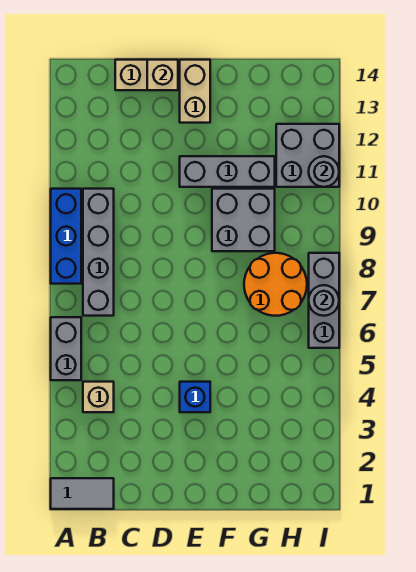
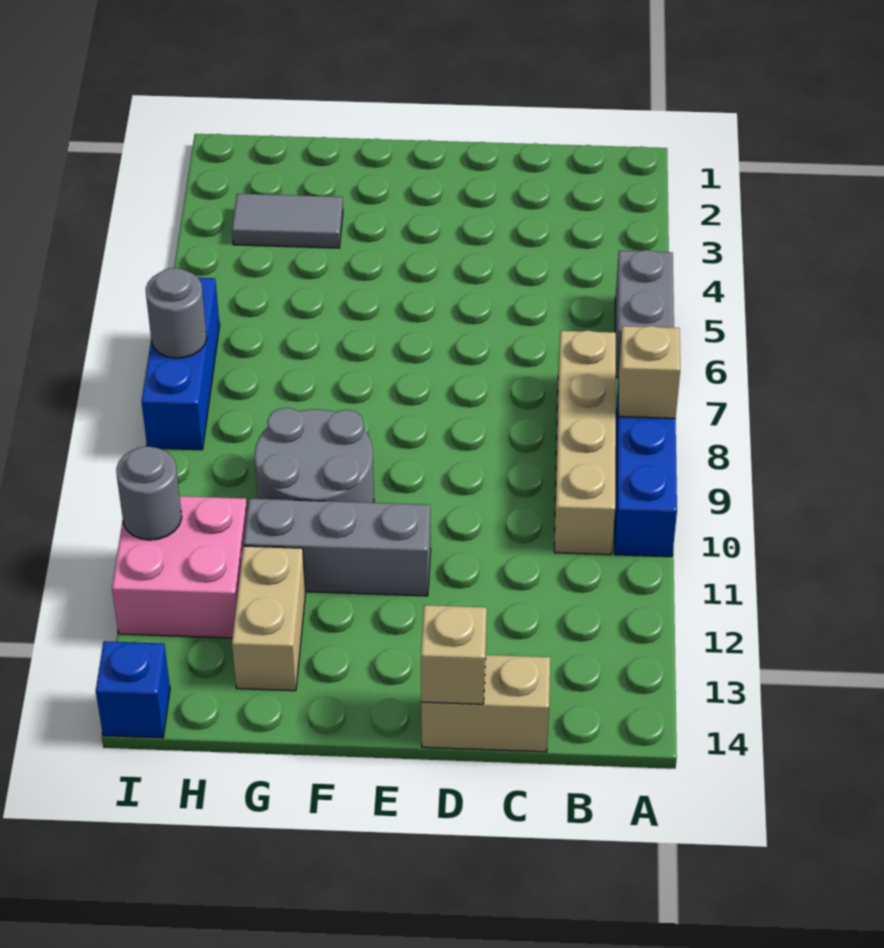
grey tile A1:B1 level 1 -> grey tile G3:H3 level 1
tan brick B4 level 1 -> tan brick A8 level 2
grey brick B7:B10 level 1 -> tan brick B7:B10 level 1
blue brick E4 level 1 -> blue brick I14 level 1
tan brick E13:E14 level 1 -> tan brick G12:G13 level 1
grey brick F9:G10 level 1 -> grey round brick F9:G10 level 1
orange round brick G7:H8 level 1 -> none
grey brick H11:I12 level 1 -> pink brick H11:I12 level 1
grey brick I6:I8 level 1 -> blue brick I6:I8 level 1

